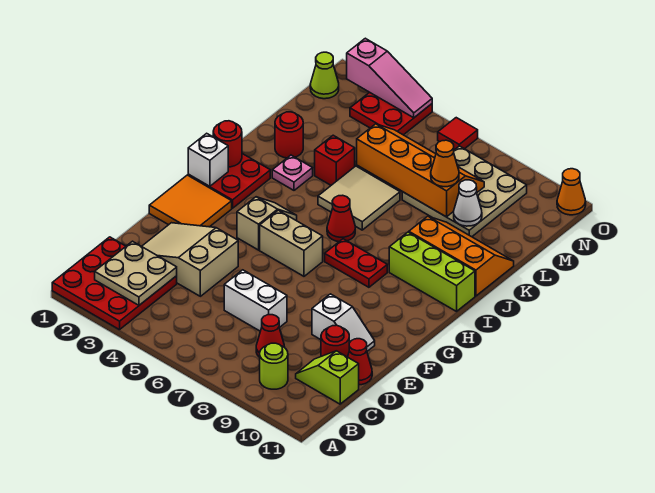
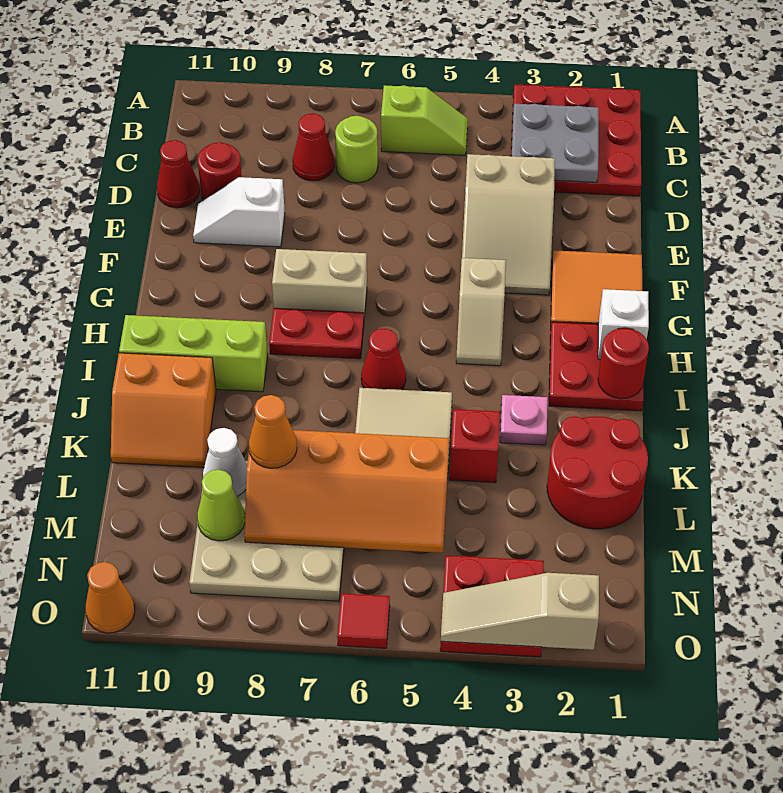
tan plate B2:C3 level 2 -> grey plate B2:C3 level 2
lime round brick B9 level 1 -> lime round brick C7 level 1
lime slope C10:C11 level 1 top 11 -> lime slope B5:B6 level 1 top 6
tan slope D2:E4 level 1 top 4 -> tan slope D3:F4 level 1 top D
white brick D6:D7 level 1 -> none
tan brick G5:G6 level 1 -> tan brick G7:G8 level 1
orange slope J9:K11 level 1 top J -> orange slope J10:K11 level 1 top J
red round brick K2 level 1 -> red round brick K1:L2 level 1
lime cone N1 level 1 -> lime cone M9 level 2
pink slope O2:O4 level 2 top 2 -> tan slope O2:O4 level 2 top 2

